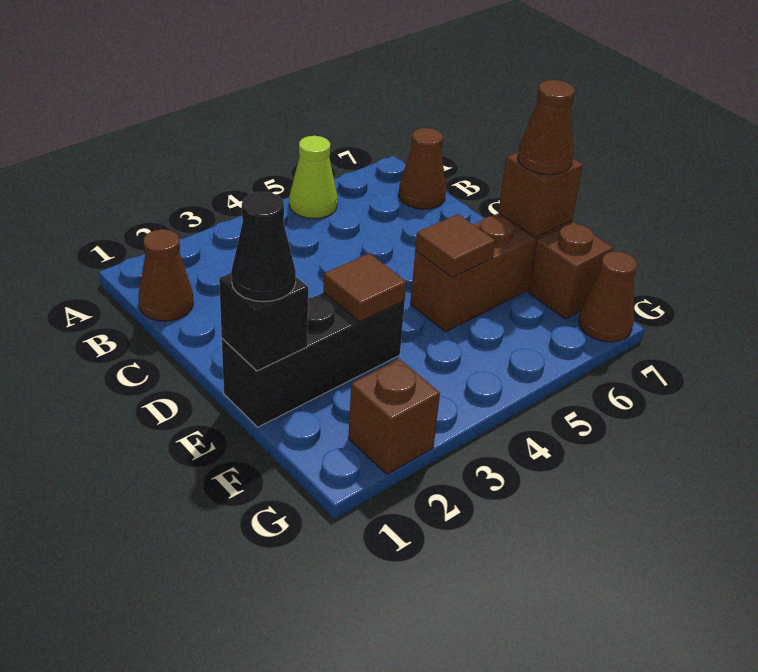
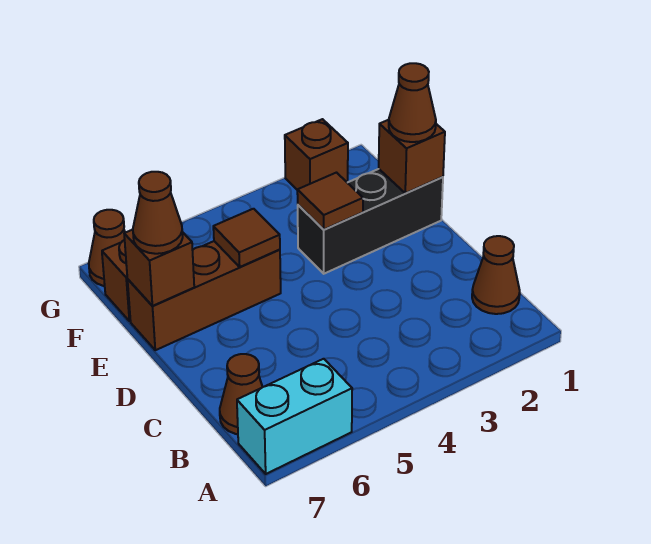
lime cone A5 level 1 -> none
none -> cyan brick A6:A7 level 1
black brick E1 level 2 -> brown brick E1 level 2
black cone E1 level 3 -> brown cone E1 level 3

